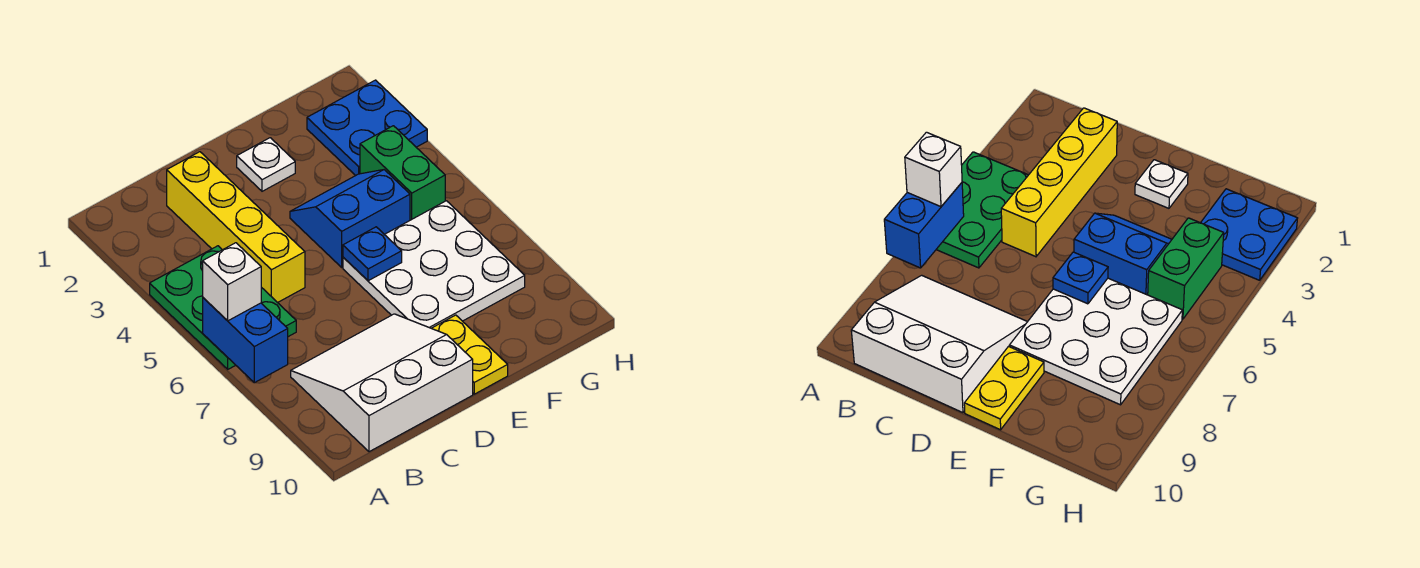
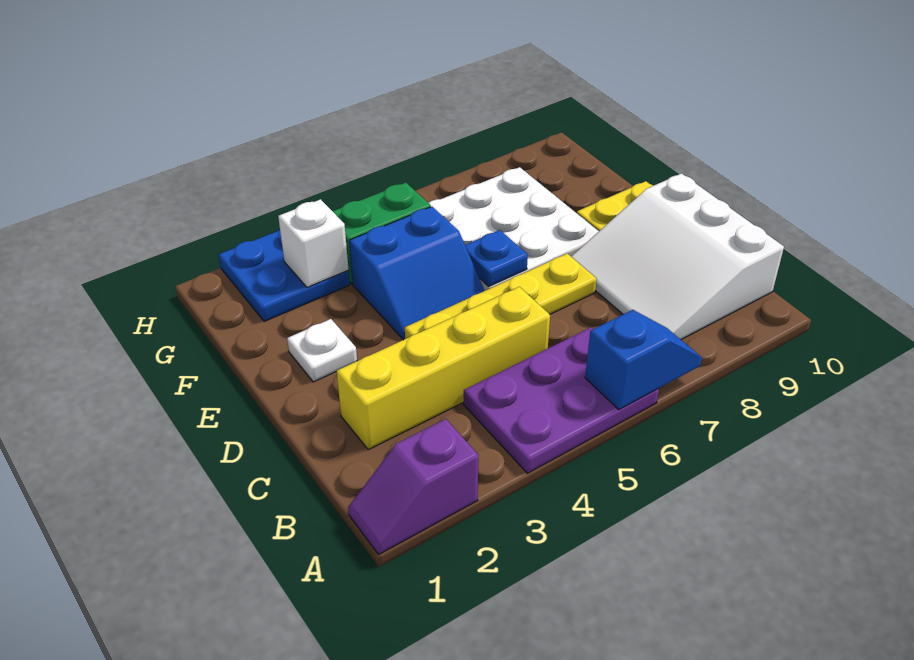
none -> purple slope A1:A2 level 1 top 2
green plate A4:B6 level 1 -> purple plate A4:B6 level 1
blue brick A6:A7 level 2 -> blue slope A6:A7 level 2 top 6
white brick A6 level 3 -> white brick G3 level 2
none -> yellow plate D4:D7 level 1
blue slope E4:F5 level 1 top 5 -> blue slope E4:F5 level 1 top F

